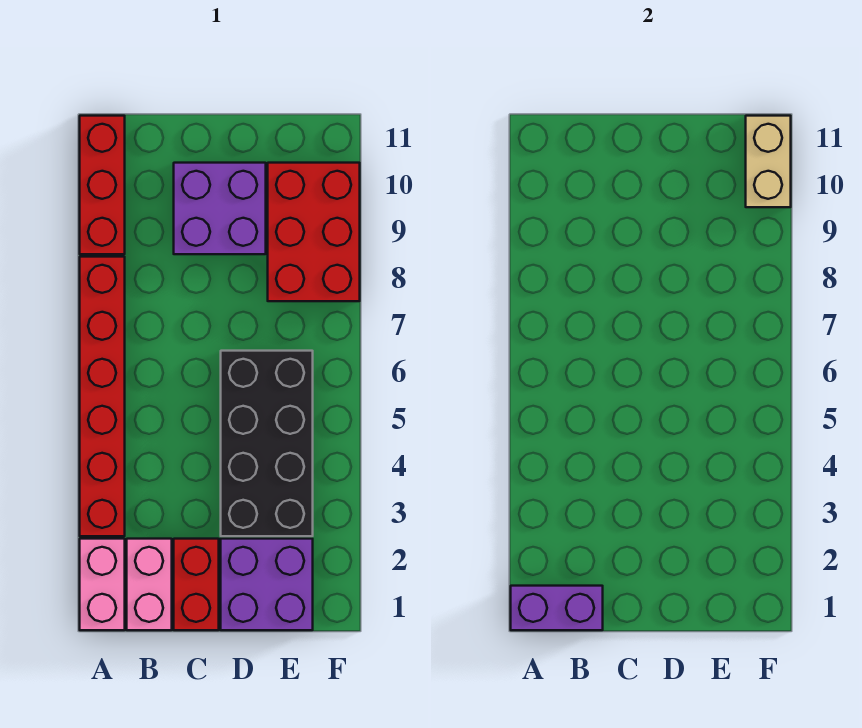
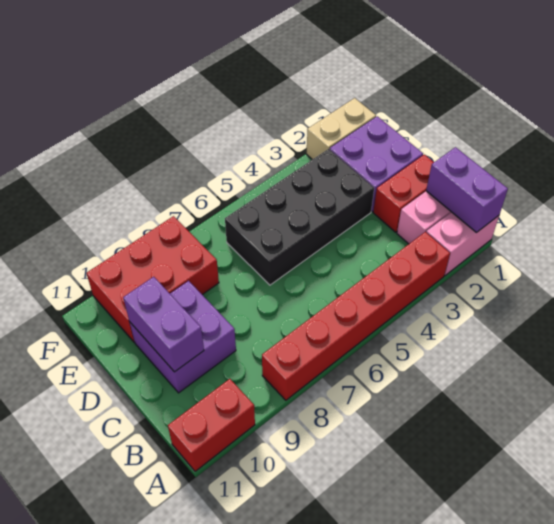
red brick A9:A11 level 1 -> red brick A10:A11 level 1
none -> purple brick C10:D10 level 2
tan brick F10:F11 level 2 -> tan brick F1:F2 level 1

